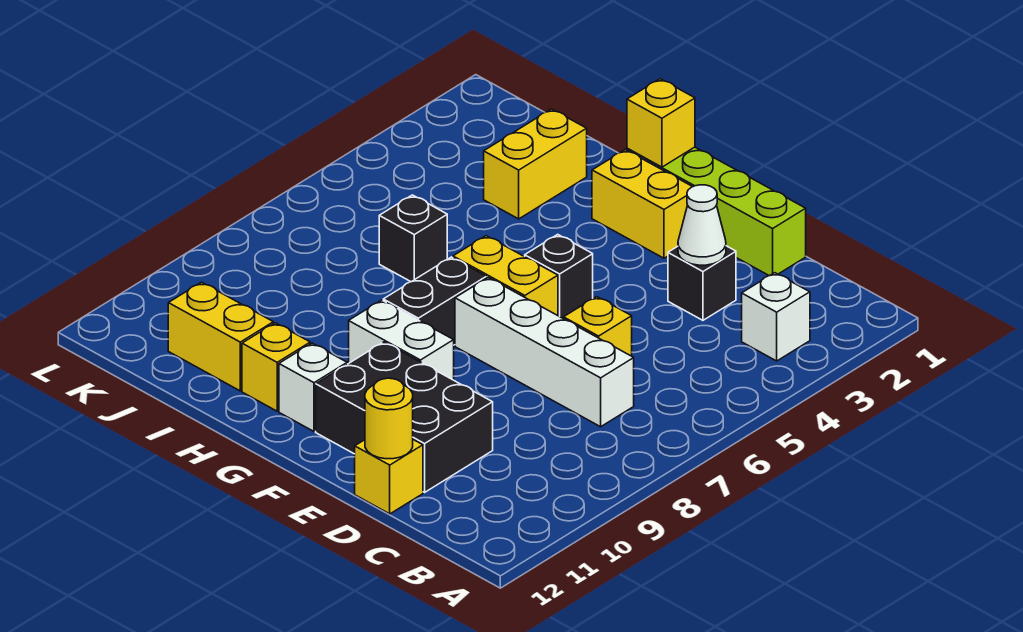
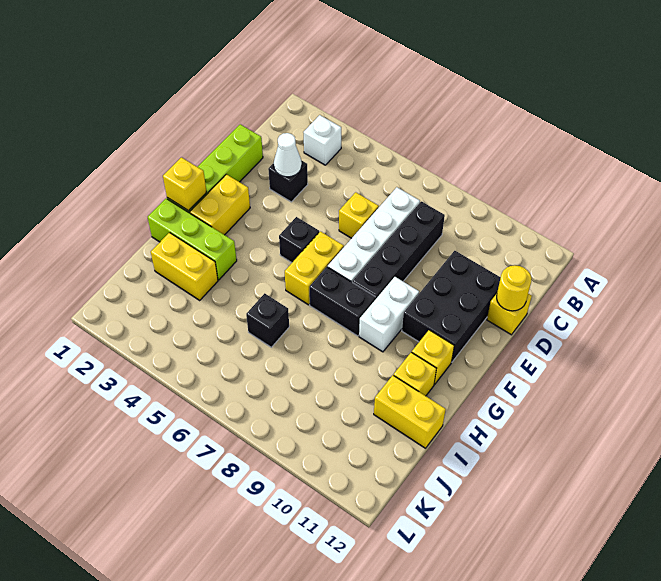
none -> black brick C8:F8 level 1
white brick G11 level 1 -> yellow brick G11 level 1
none -> lime brick H1:H3 level 1
yellow brick I11:J11 level 1 -> yellow brick I11:I12 level 1

